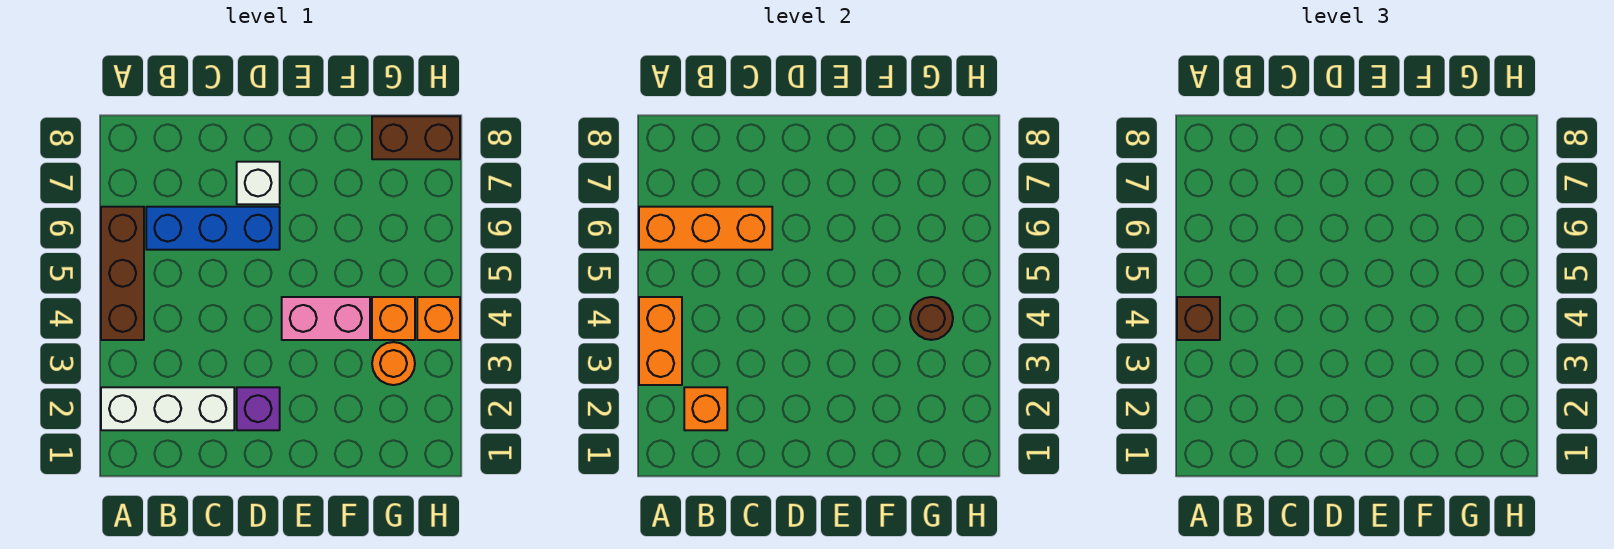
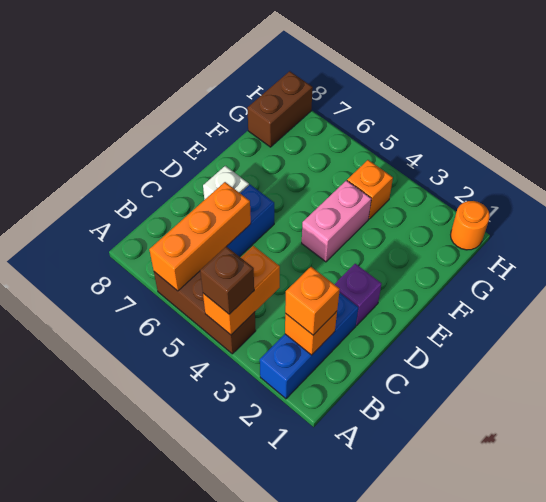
white brick A2:C2 level 1 -> blue brick A2:C2 level 1
orange brick A3:A4 level 2 -> orange brick A4:B4 level 2
orange round brick G3 level 1 -> orange round brick H1 level 1
brown round brick G4 level 2 -> none
orange brick H4 level 1 -> orange brick B2 level 3

